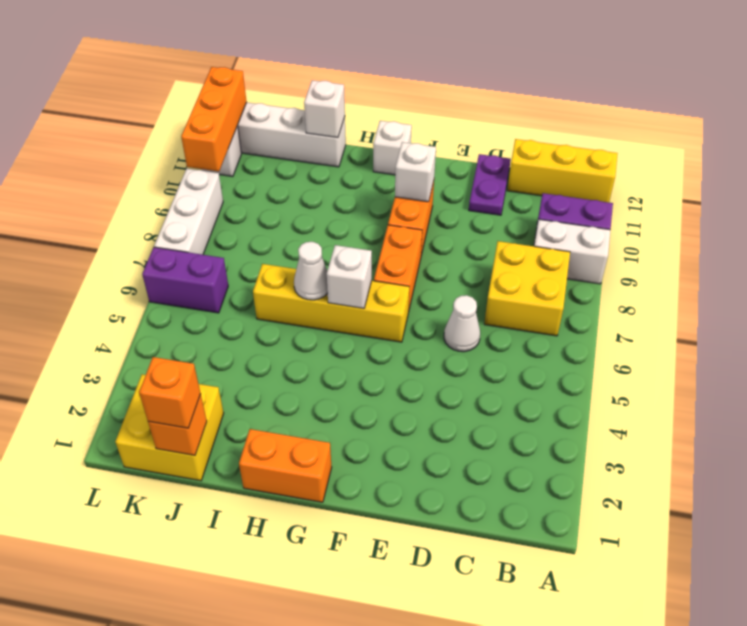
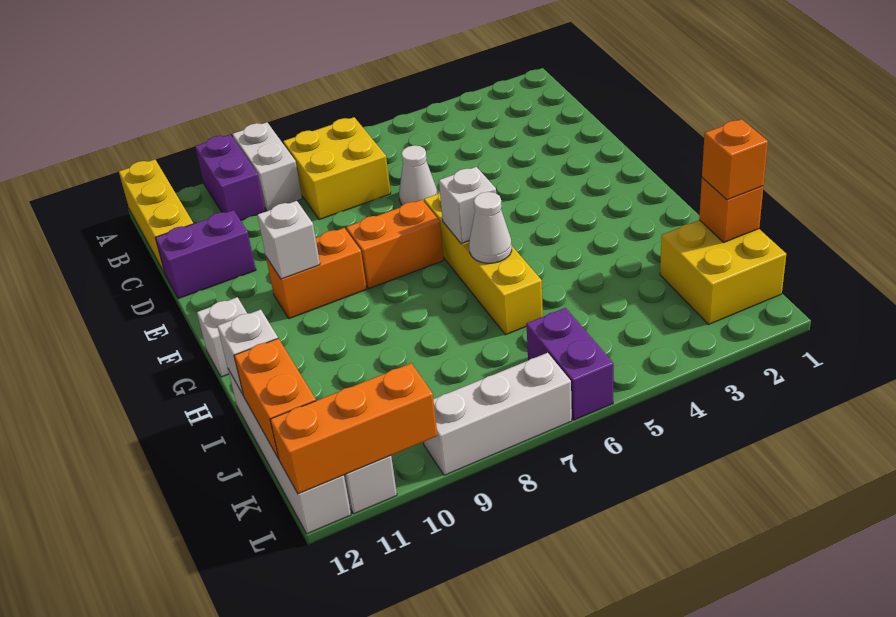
purple plate D11:D12 level 1 -> purple brick D11:D12 level 1
orange brick G1:H1 level 1 -> orange brick J12:K12 level 2

